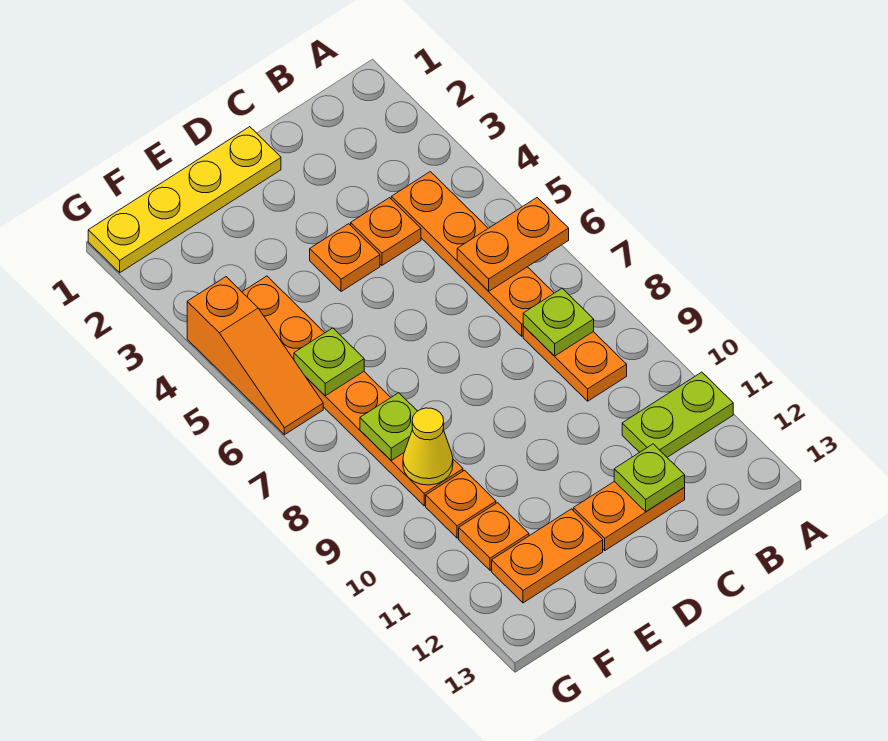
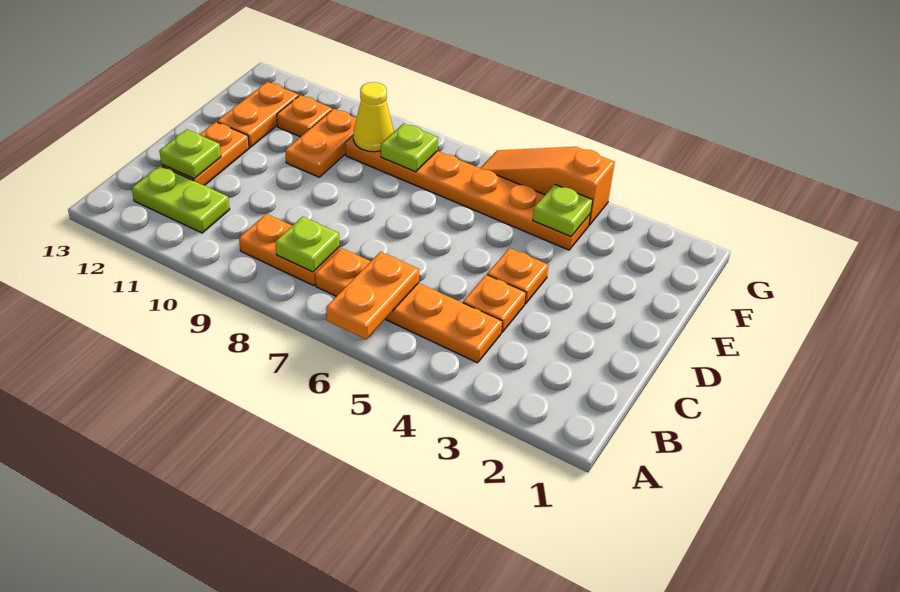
lime plate A11:B11 level 1 -> lime plate B11:B12 level 1
yellow plate D1:G1 level 1 -> none
lime plate F6 level 2 -> lime plate F4 level 2
orange plate F10 level 1 -> orange plate E10:F10 level 1

